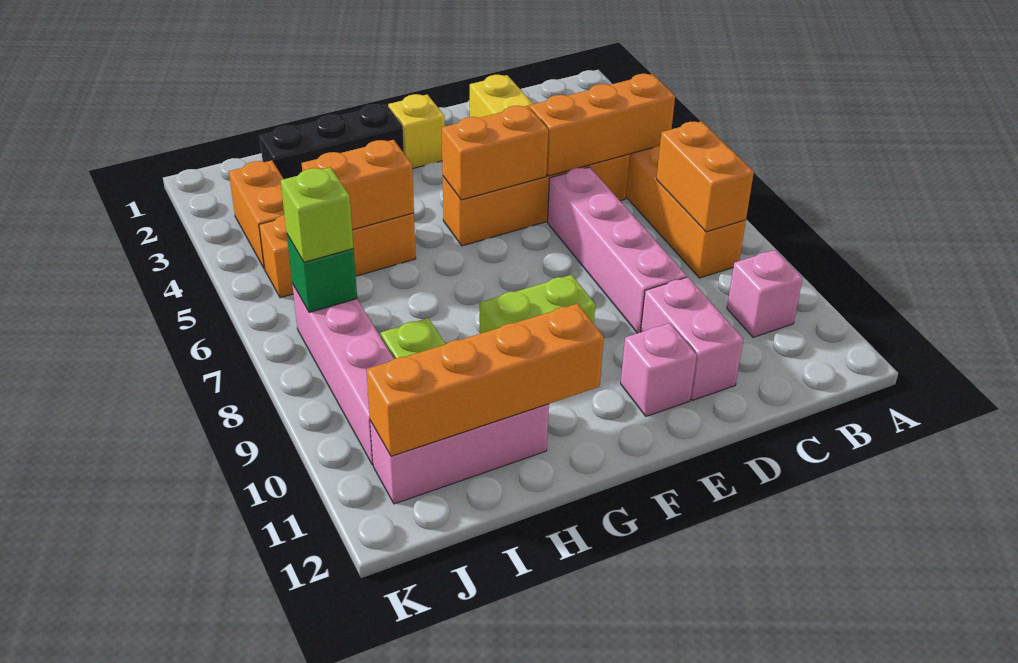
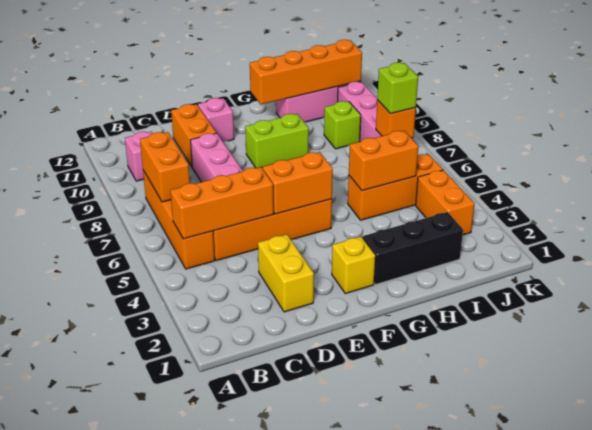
pink brick D10:D11 level 1 -> orange brick D10:D11 level 1
green brick J7 level 2 -> orange brick J7 level 2

